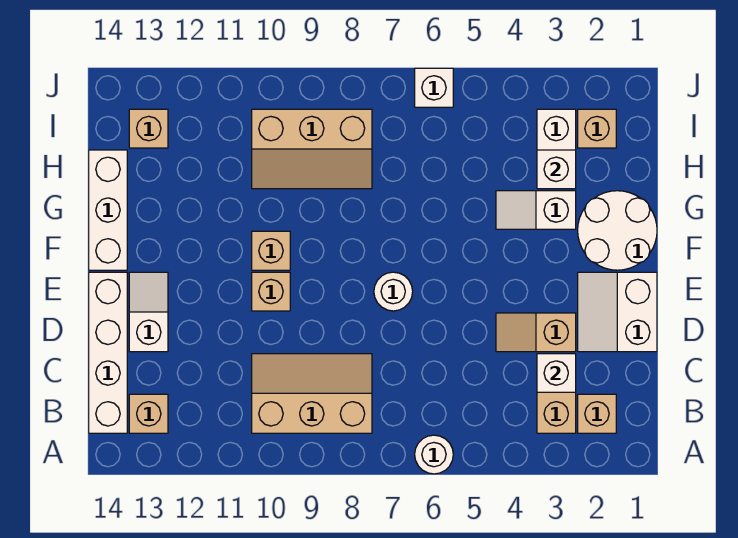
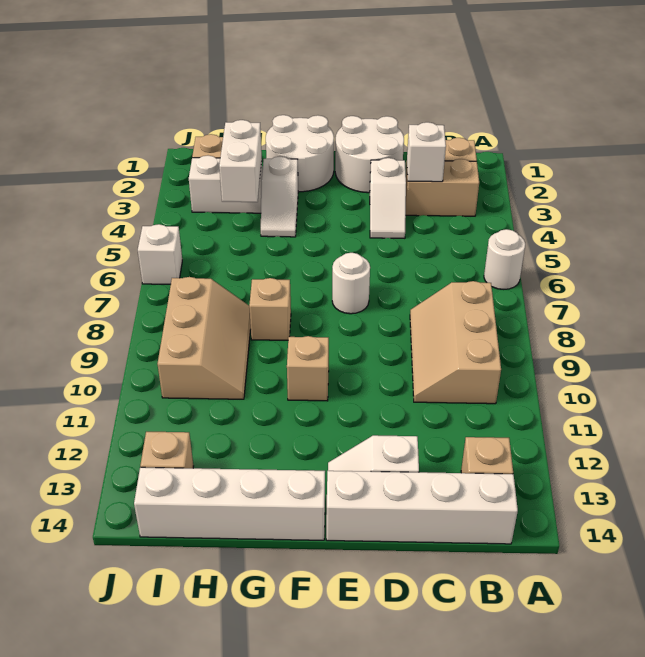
white slope D1:E2 level 1 top 1 -> white round brick D1:E2 level 1
tan slope D3:D4 level 1 top 3 -> white slope D3:D4 level 1 top 3
tan brick E10 level 1 -> tan brick G8 level 1
white brick F14:H14 level 1 -> white brick F14:I14 level 1
white brick H3 level 2 -> white brick H3:H4 level 2

